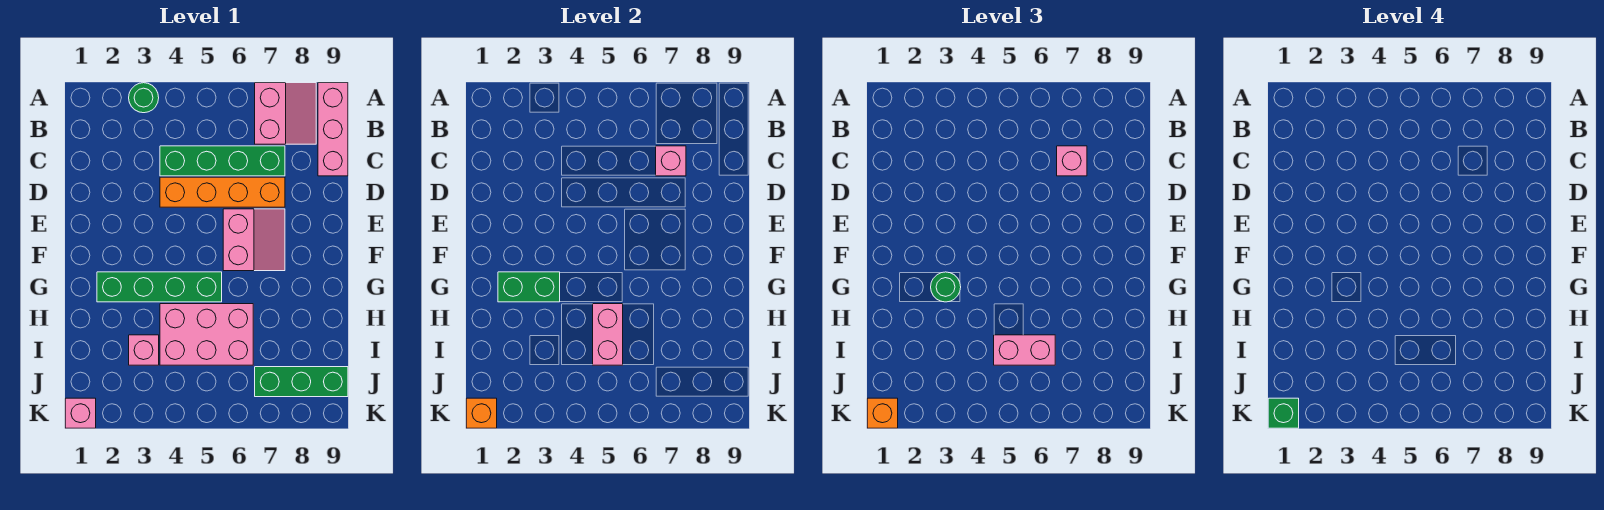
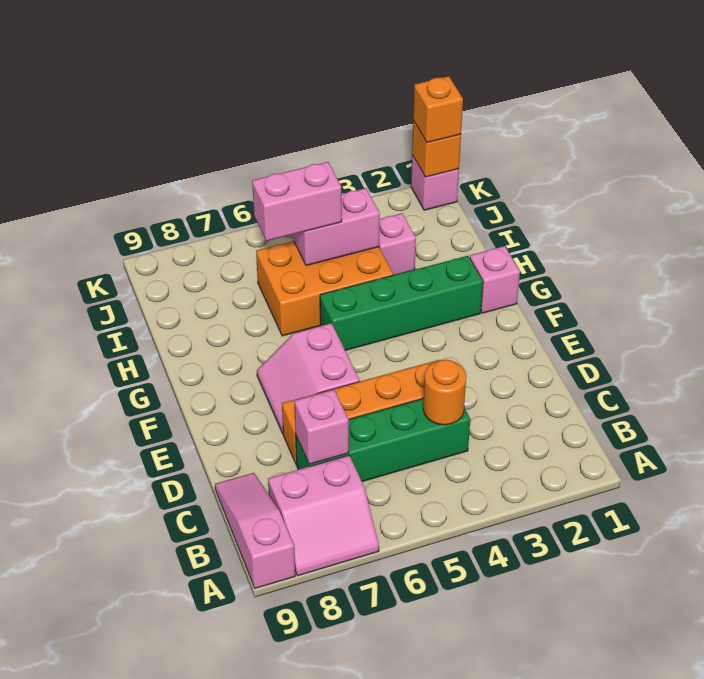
green round brick A3 level 1 -> none
pink slope A7:B8 level 1 top 7 -> pink slope A7:B8 level 1 top B
pink brick A9:C9 level 1 -> pink slope A9:C9 level 1 top A
none -> orange round brick C4 level 2
pink brick C7 level 3 -> pink brick G1 level 1
green brick G2:G3 level 2 -> none
green round brick G3 level 3 -> none
pink brick H4:I6 level 1 -> orange brick H4:I6 level 1
pink brick H5:I5 level 2 -> pink brick I4:I5 level 2
green brick J7:J9 level 1 -> none
green brick K1 level 4 -> none

